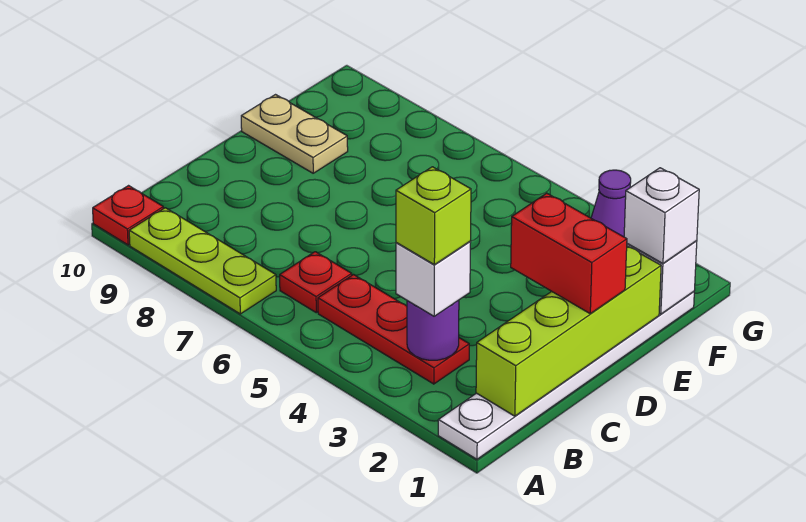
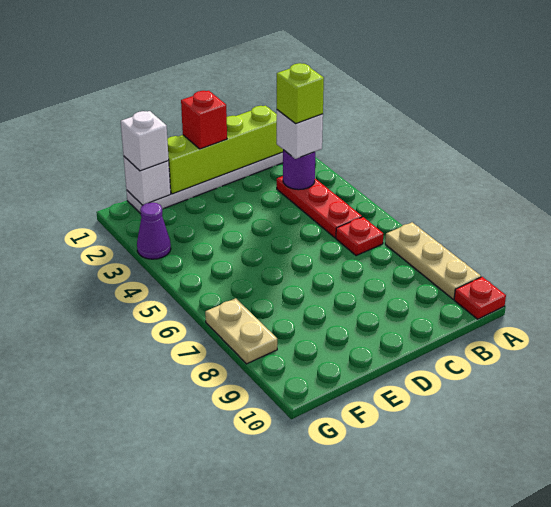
lime plate A7:A9 level 1 -> tan plate A7:A9 level 1
red brick D1:D2 level 3 -> red brick D1 level 3
tan plate E9:E10 level 1 -> tan plate G7:G8 level 1

